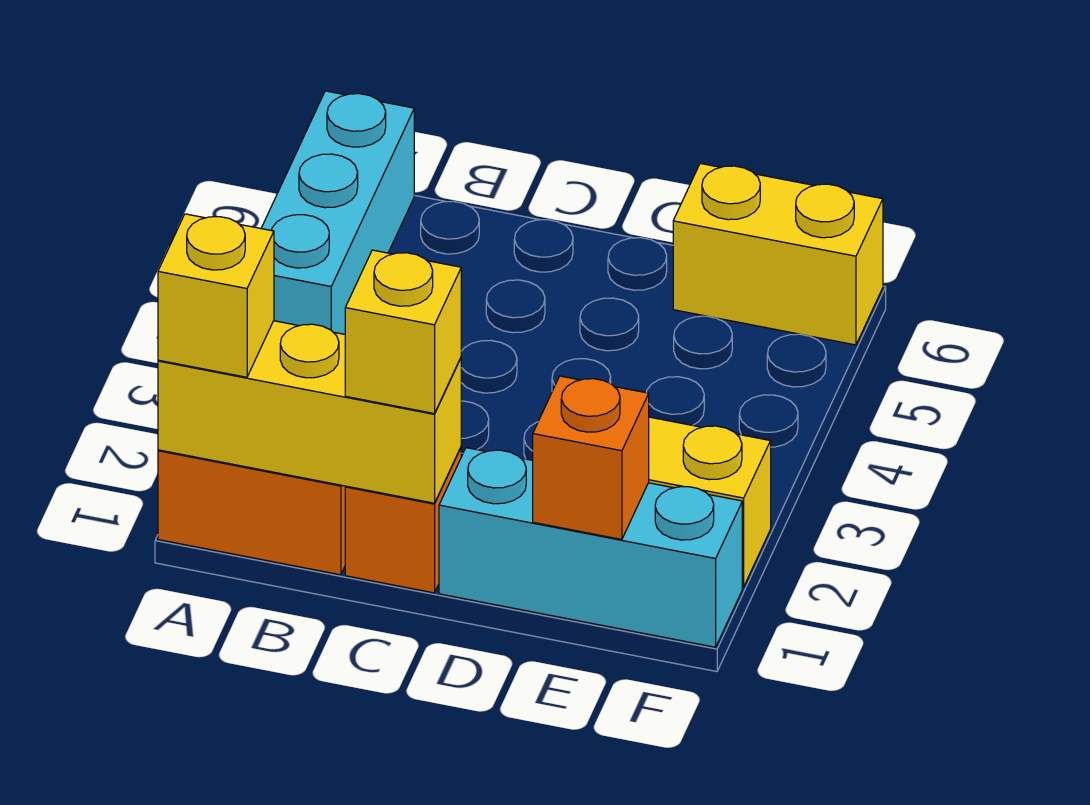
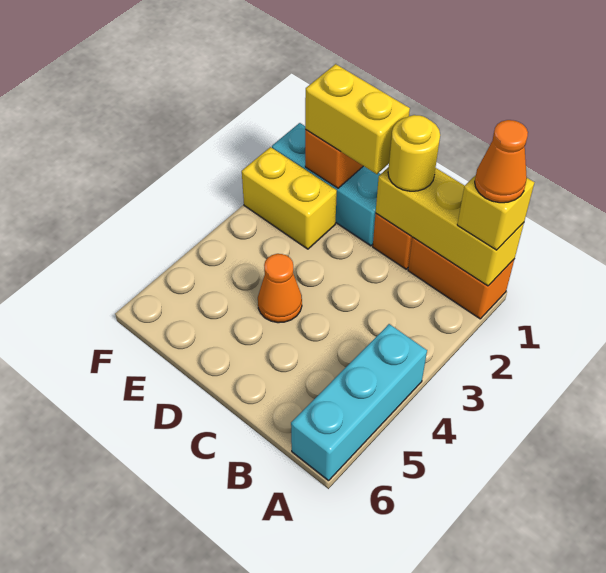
none -> orange cone A1 level 4
yellow brick C1 level 3 -> yellow round brick C1 level 3
none -> orange cone D4 level 1
yellow brick E6:F6 level 1 -> yellow brick D1:E1 level 3

